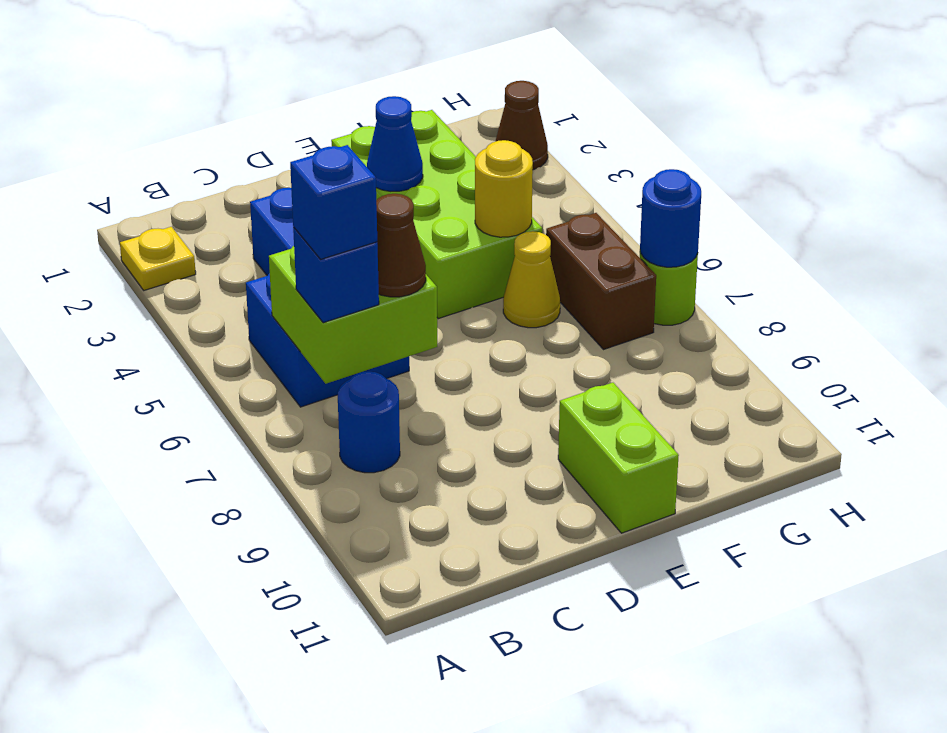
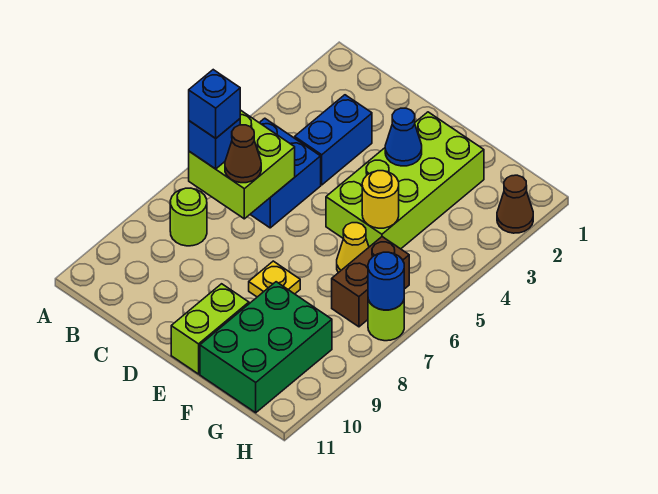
yellow plate A2 level 1 -> yellow plate E8 level 1
blue round brick B8 level 1 -> lime round brick B8 level 1
none -> green brick F9:G11 level 1

